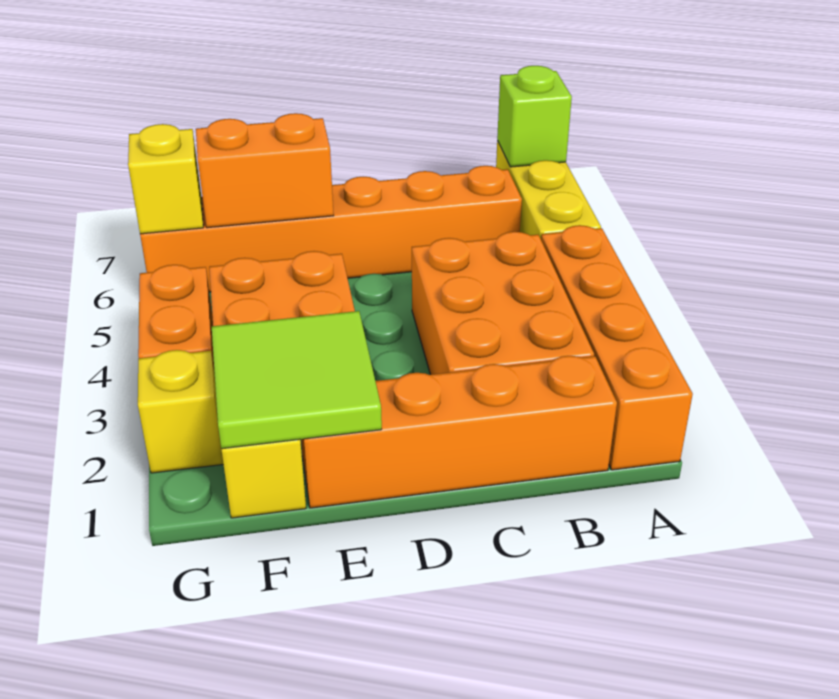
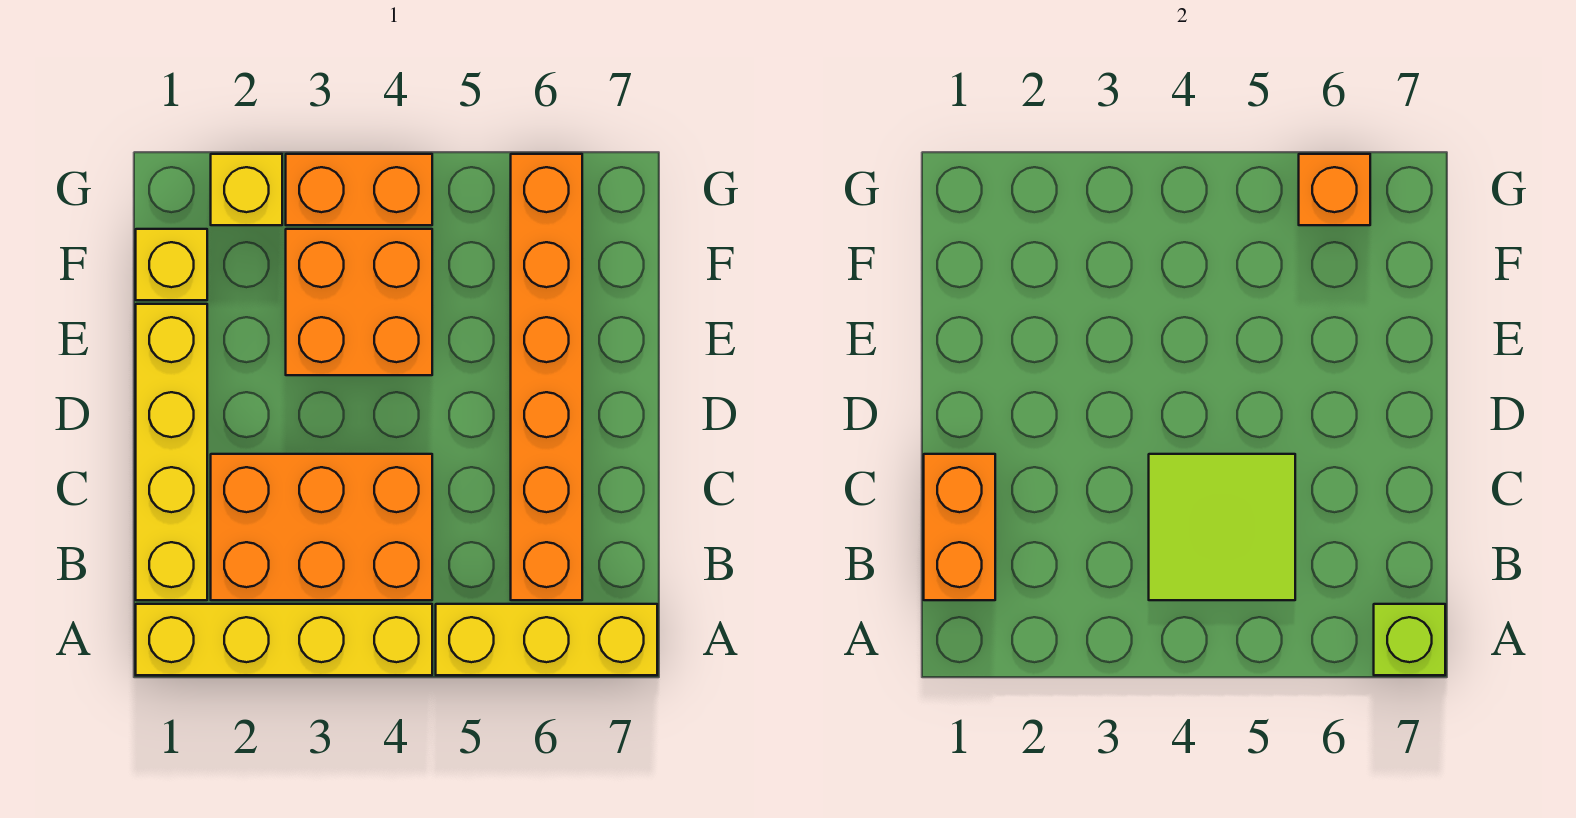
orange brick A1:A4 level 1 -> yellow brick A1:A4 level 1
orange brick B1:E1 level 1 -> yellow brick B1:E1 level 1
lime tile E1:F2 level 2 -> lime tile B4:C5 level 2
orange brick E6:F6 level 2 -> orange brick B1:C1 level 2
yellow brick G6 level 2 -> orange brick G6 level 2

